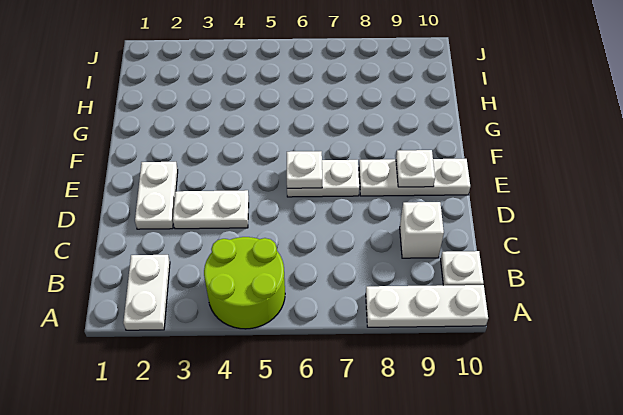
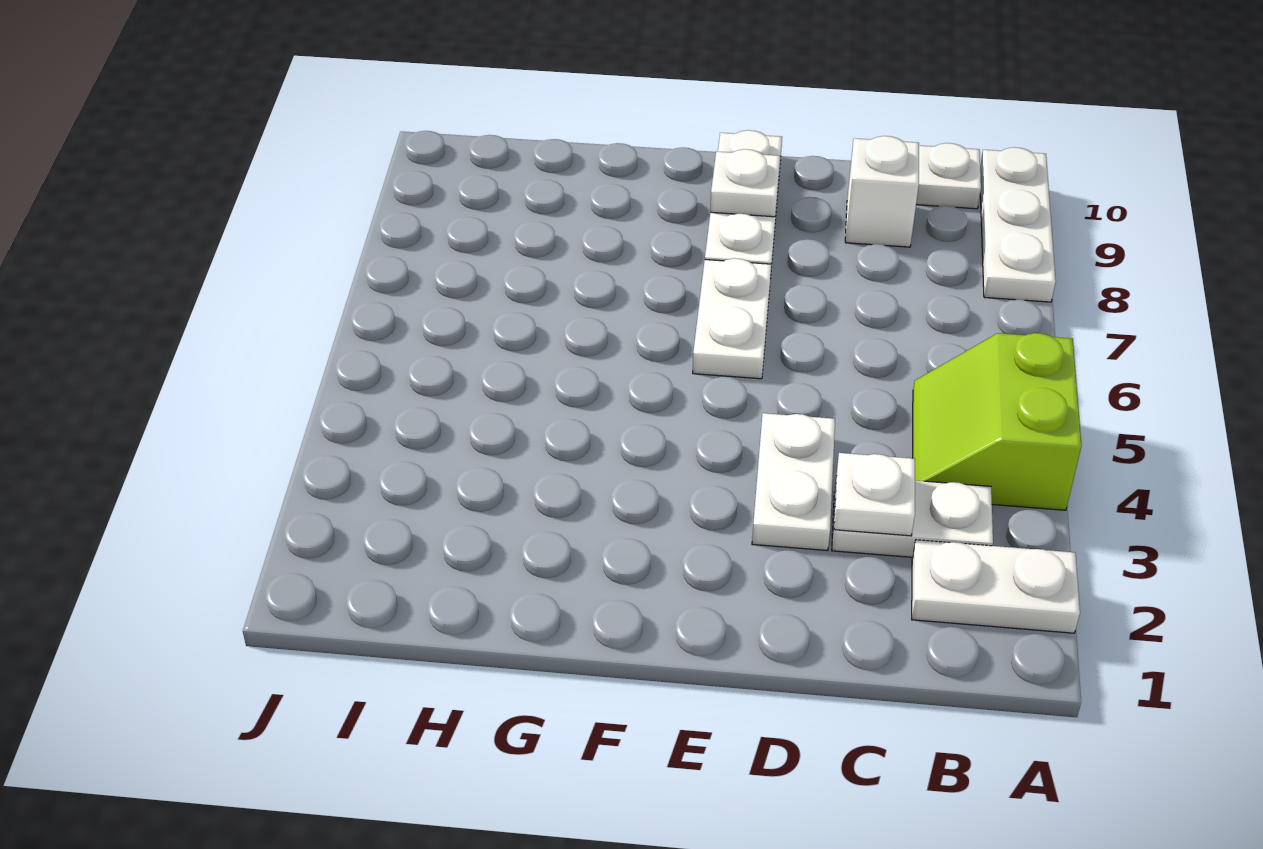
lime round brick A4:B5 level 1 -> lime slope A4:B5 level 1 top A
white plate D2:E2 level 1 -> white plate B3:C3 level 1
white plate E6 level 2 -> white plate C3 level 2

